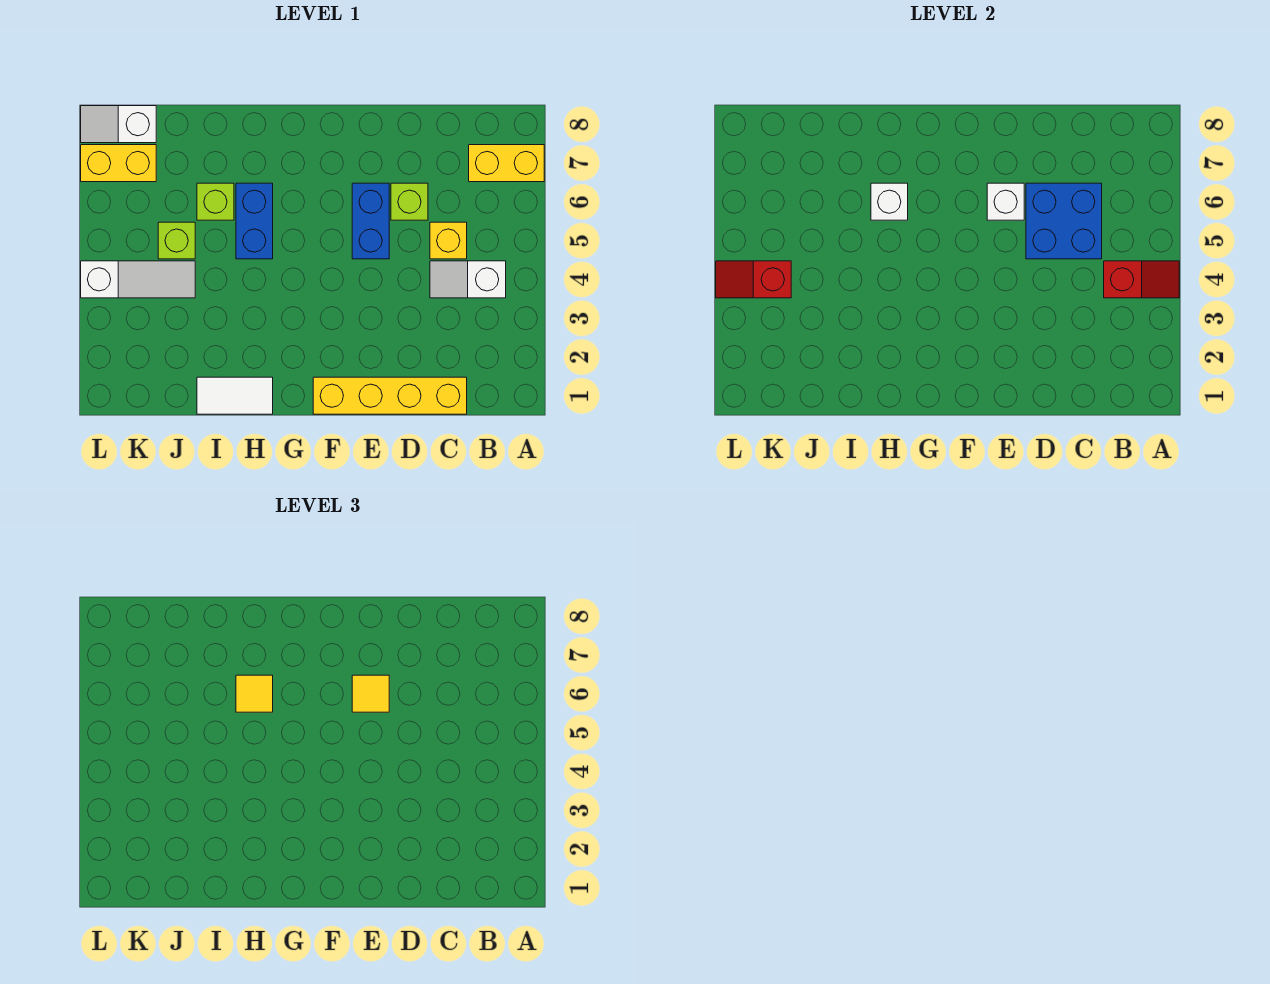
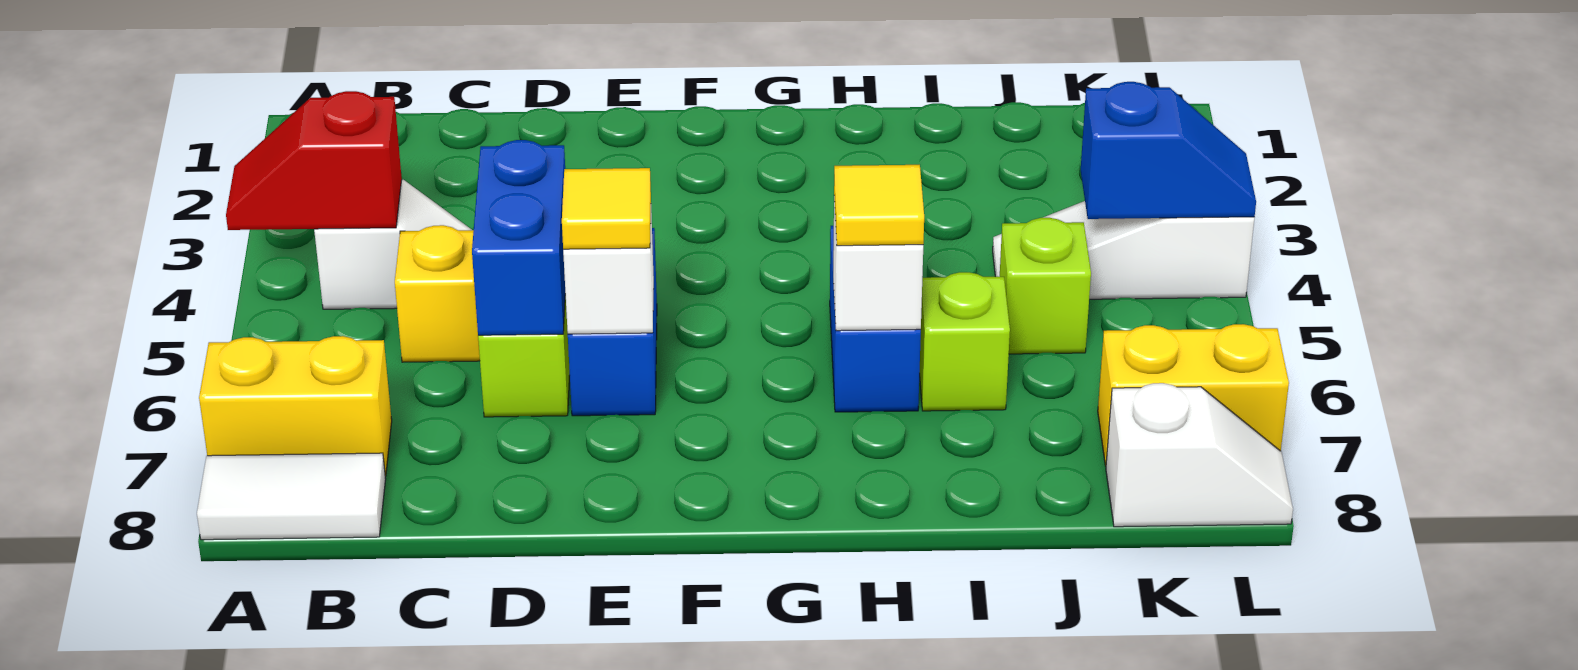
yellow brick C1:F1 level 1 -> none
blue brick C5:D6 level 2 -> blue brick D5:D6 level 2
white tile H1:I1 level 1 -> white tile A8:B8 level 1
red slope K4:L4 level 2 top K -> blue slope K4:L4 level 2 top K

